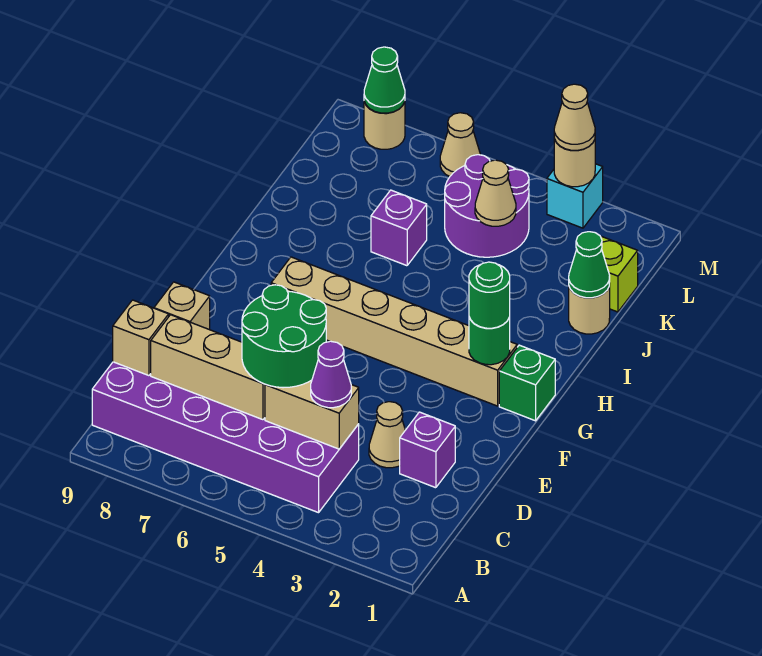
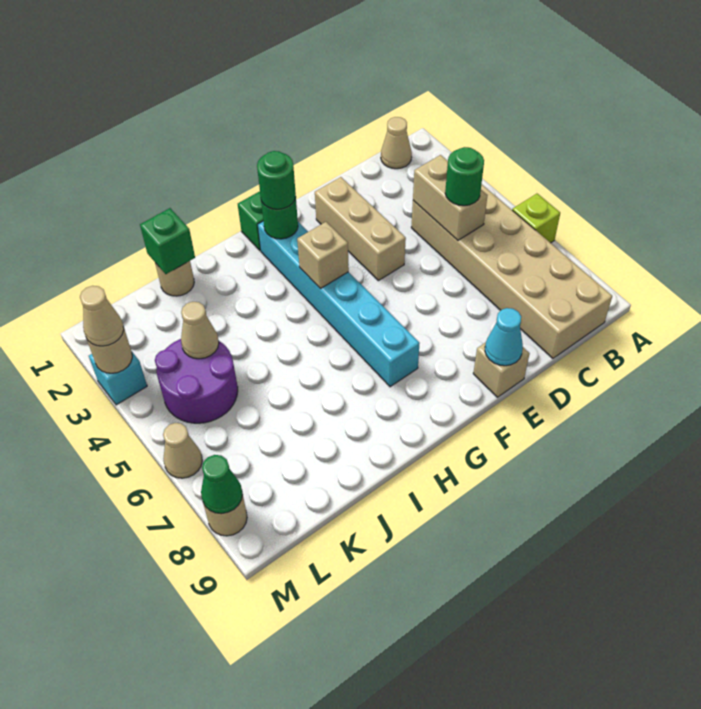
purple brick B4:C9 level 1 -> tan brick B4:C9 level 1
purple cone C4 level 3 -> none
green round brick C5:D6 level 3 -> green round brick C5 level 3
tan brick C6:C8 level 2 -> tan brick E2:E4 level 1
tan brick C9 level 2 -> tan brick G4 level 2
purple brick D2 level 1 -> none
tan cone D3 level 1 -> tan cone B1 level 1
none -> cyan cone E9 level 2
tan brick G2:G7 level 1 -> cyan brick G2:G7 level 1
green cone J1 level 2 -> green brick J1 level 2
purple brick J6 level 1 -> none
lime brick K1 level 1 -> lime brick A6 level 1

